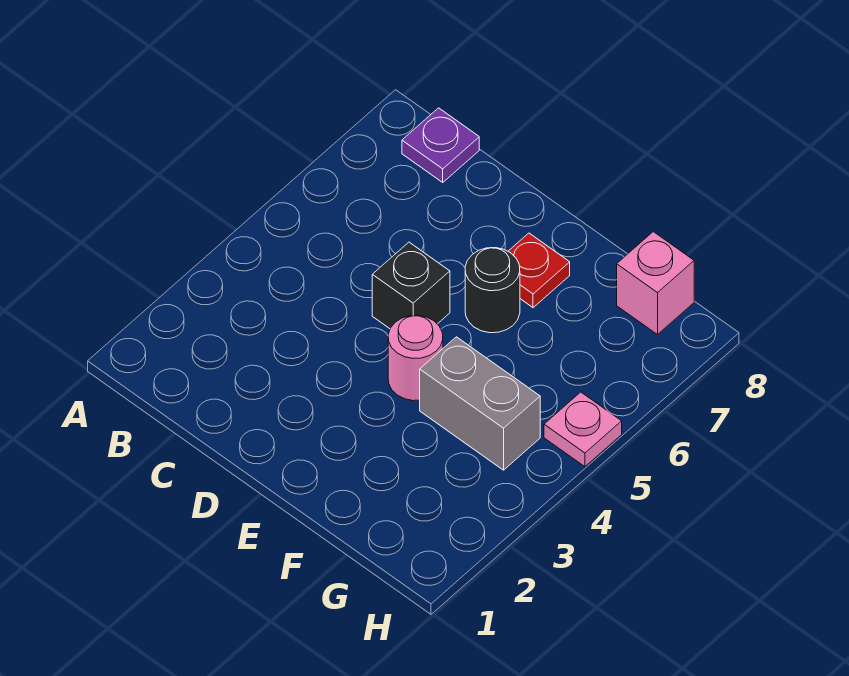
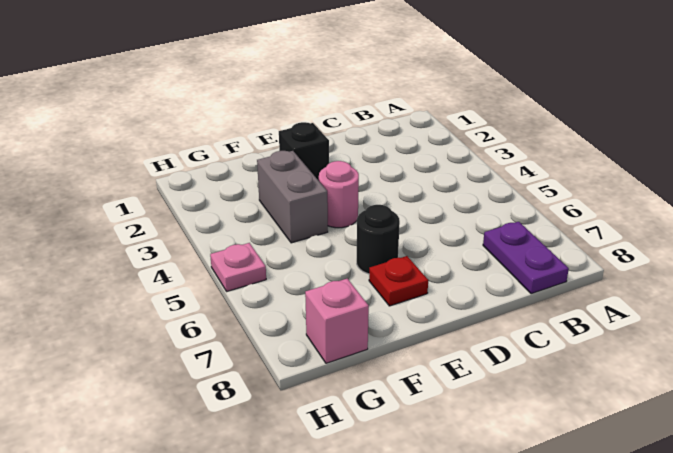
purple plate B8 level 1 -> purple plate B7:B8 level 1
black brick D5 level 1 -> black brick E2 level 1
grey brick F4:G4 level 1 -> grey brick F3:F4 level 1

